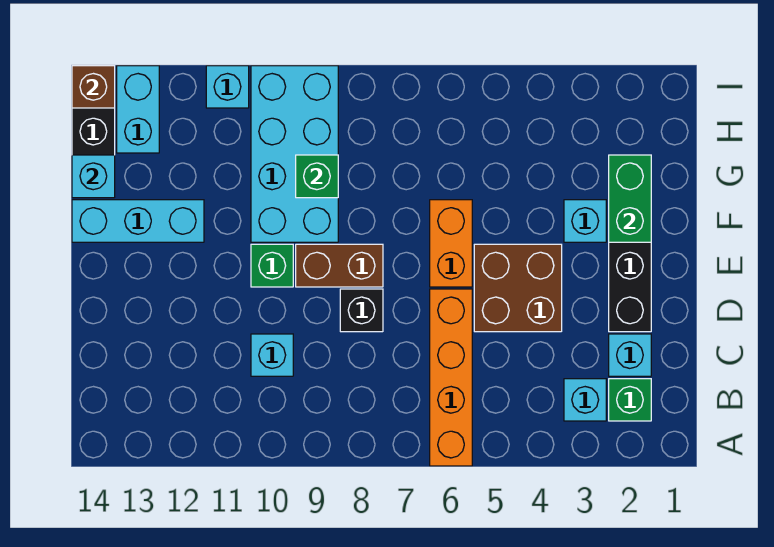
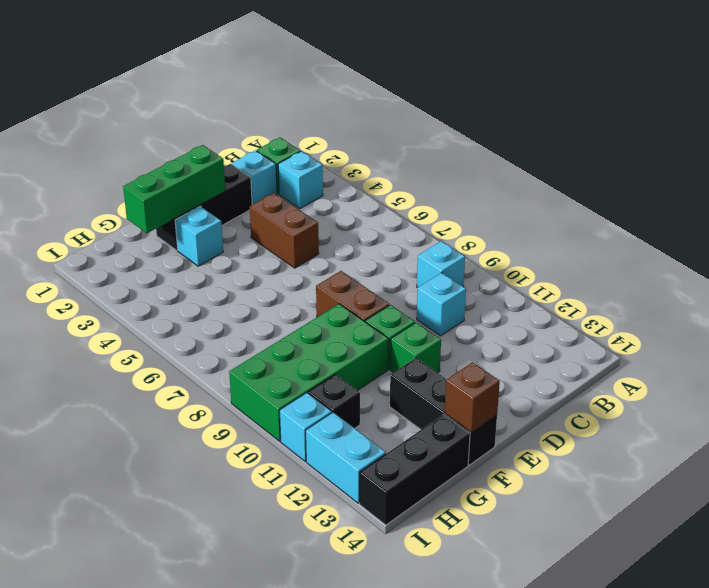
orange brick A6:D6 level 1 -> none
brown brick D4:E5 level 1 -> brown brick D4:D5 level 1
black brick D8 level 1 -> black brick H11 level 1
orange brick E6:F6 level 1 -> none
green brick F2:G2 level 2 -> green brick E2:G2 level 2
cyan brick F9:I10 level 1 -> green brick F9:I10 level 1
cyan brick F12:F14 level 1 -> black brick F12:F14 level 1
green brick G9 level 2 -> green brick E11 level 1
cyan brick G14 level 2 -> cyan brick B9 level 1
cyan brick H13:I13 level 1 -> cyan brick I12:I13 level 1
brown brick I14 level 2 -> brown brick F14 level 2

